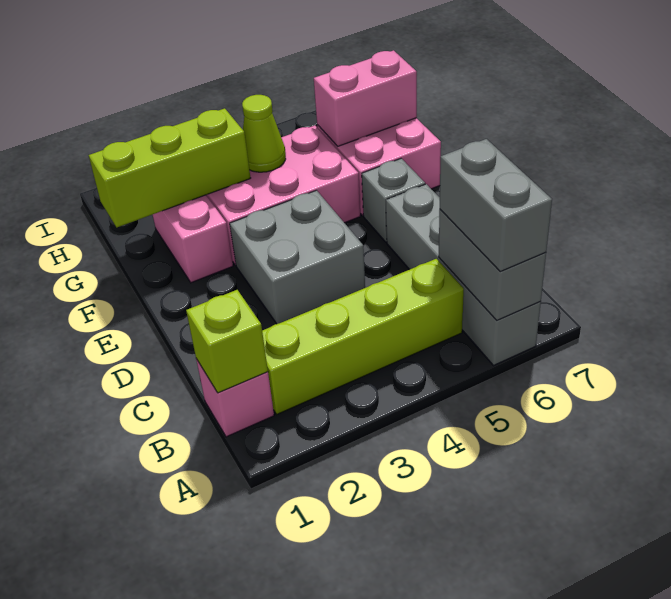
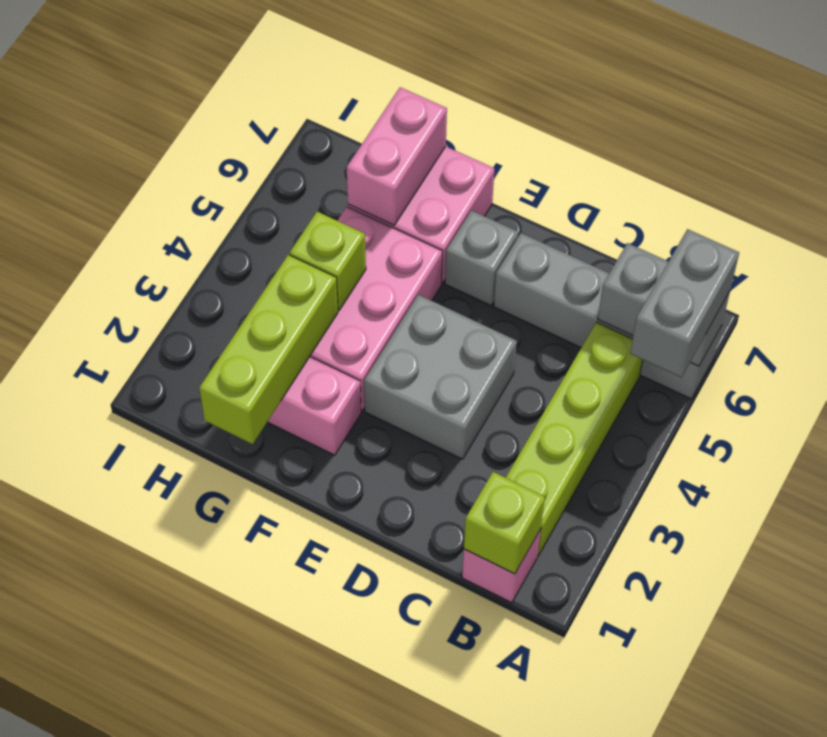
grey brick A6:B6 level 3 -> grey brick A5:A6 level 3
lime cone G4 level 2 -> lime brick G4 level 2

